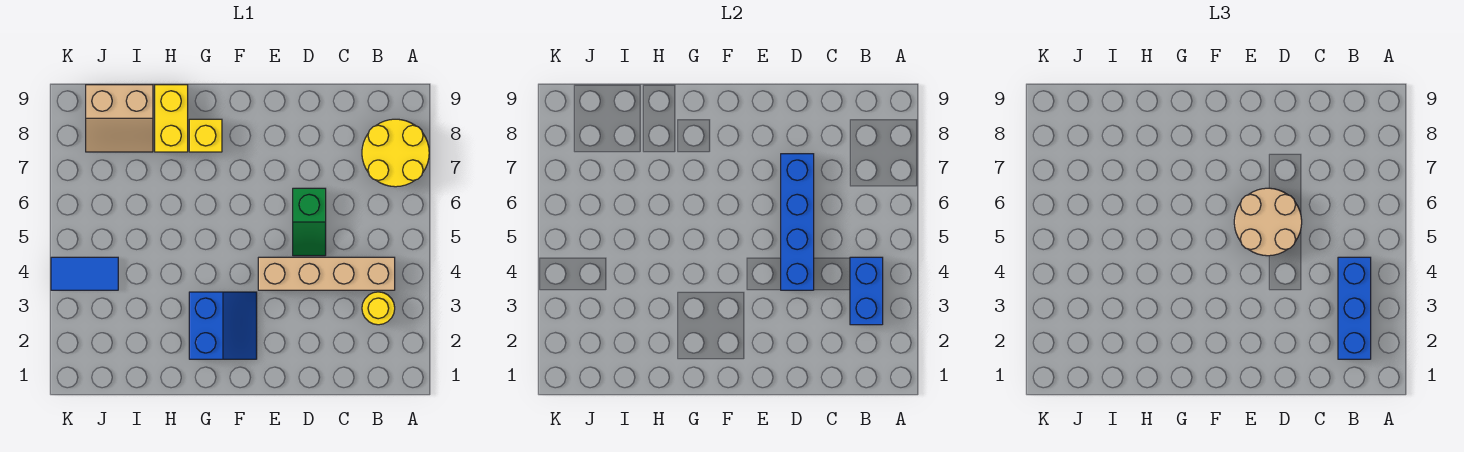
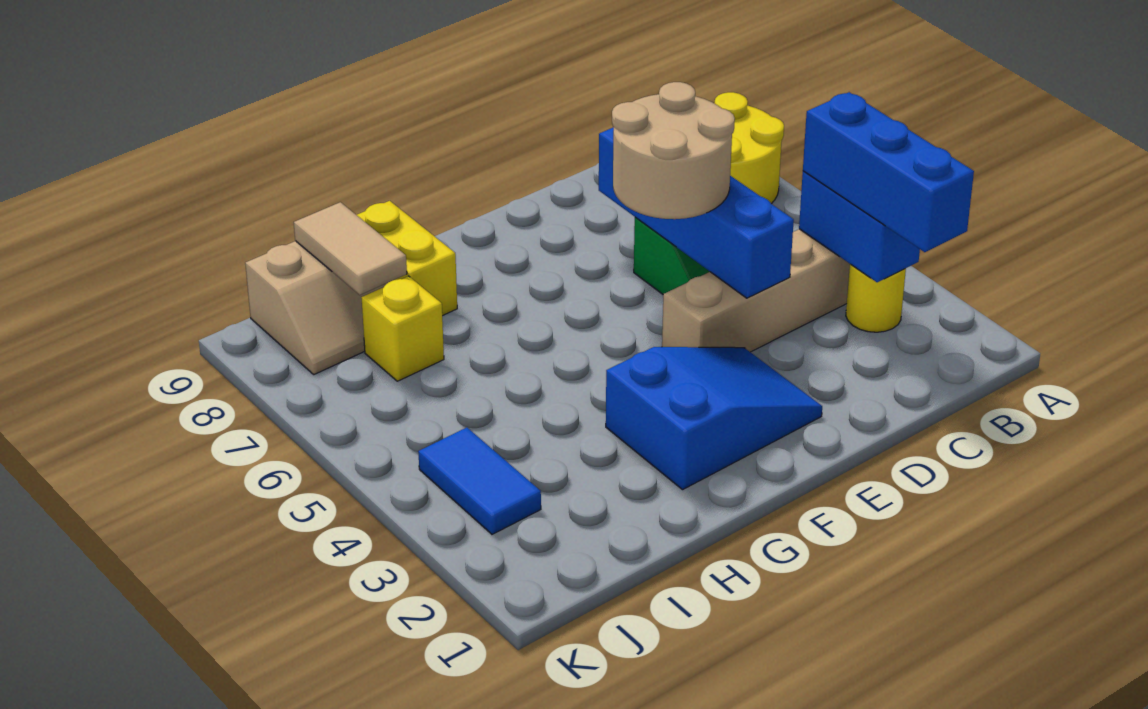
blue slope F2:G3 level 1 top G -> blue slope E2:G3 level 1 top G
yellow brick G8 level 1 -> yellow brick I7 level 1
none -> tan tile I8:I9 level 2
blue tile J4:K4 level 1 -> blue tile J3:J4 level 1

